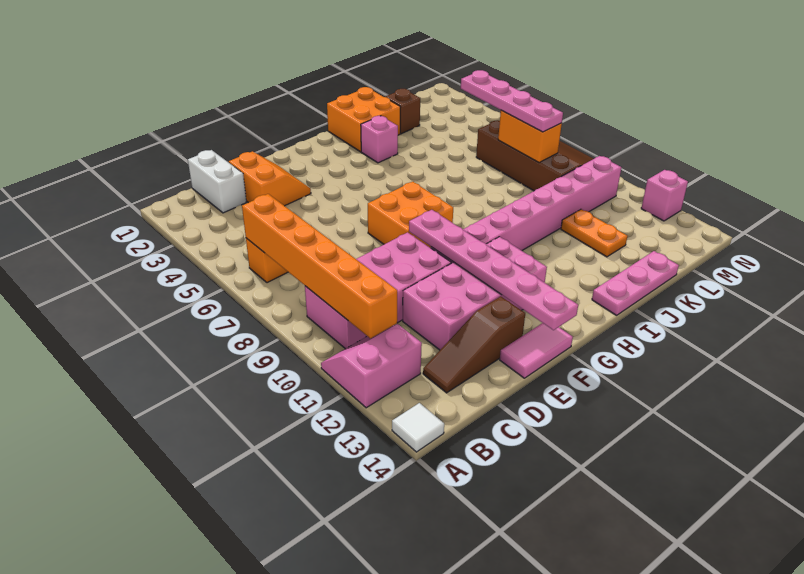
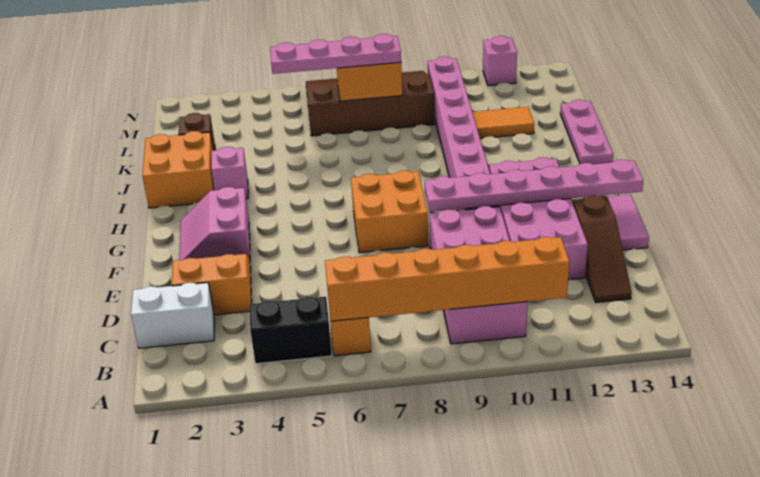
pink slope A11:B12 level 1 top 12 -> pink slope F2:G3 level 1 top 3
white tile A14 level 1 -> none
none -> black brick B4:B5 level 1
orange plate K11:K12 level 1 -> orange tile K11:K12 level 1

